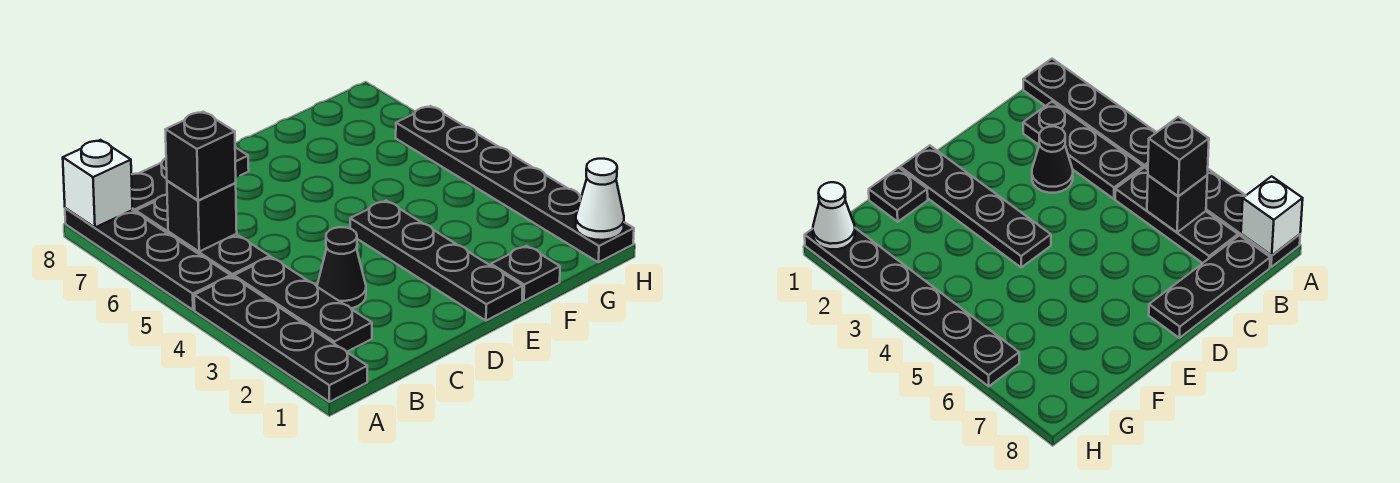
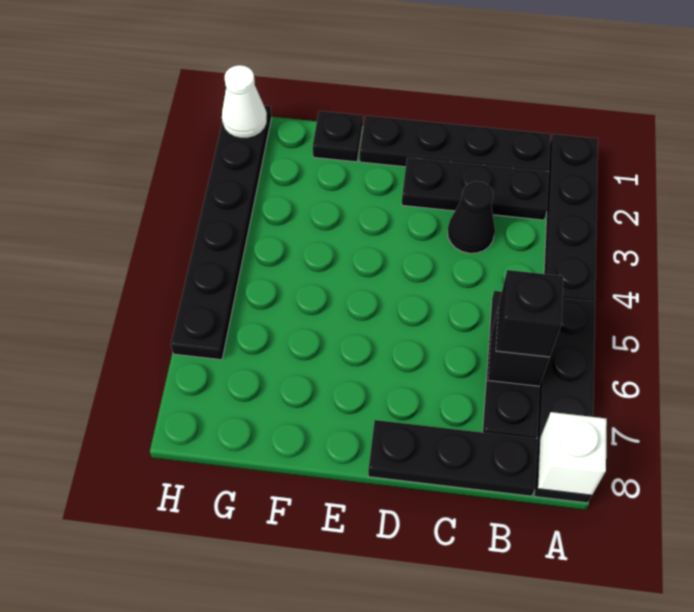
black plate B2:B4 level 1 -> black plate B2:D2 level 1
black plate E1:E4 level 1 -> black plate B1:E1 level 1

